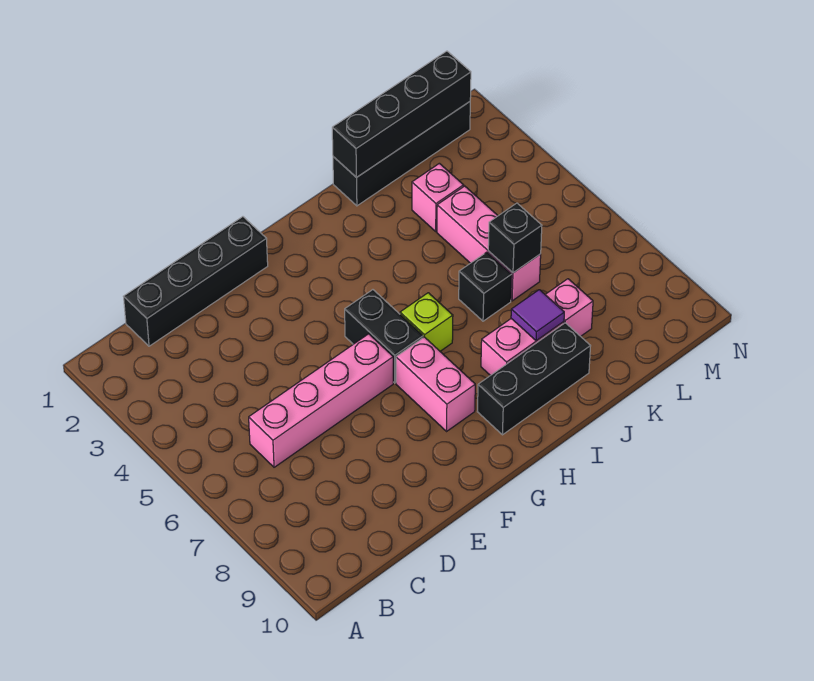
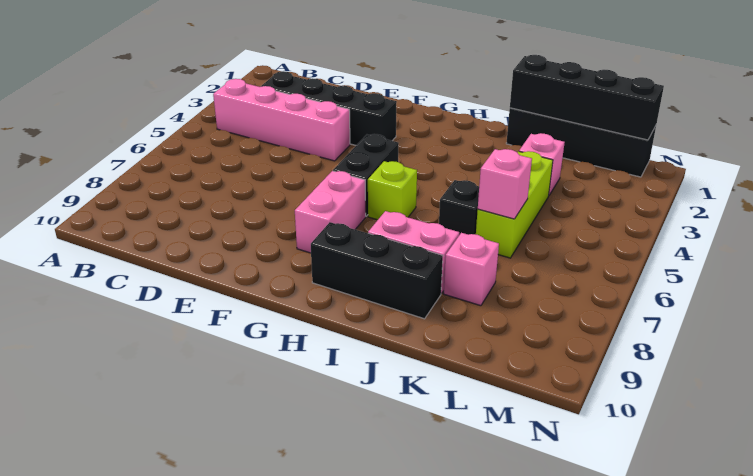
black brick C1:F1 level 1 -> black brick C3:F3 level 1
pink brick C6:F6 level 1 -> pink brick B4:E4 level 1
purple tile J8 level 2 -> none
pink brick K4:K6 level 1 -> lime brick K4:K6 level 1
black brick K6 level 2 -> pink brick K6 level 2

